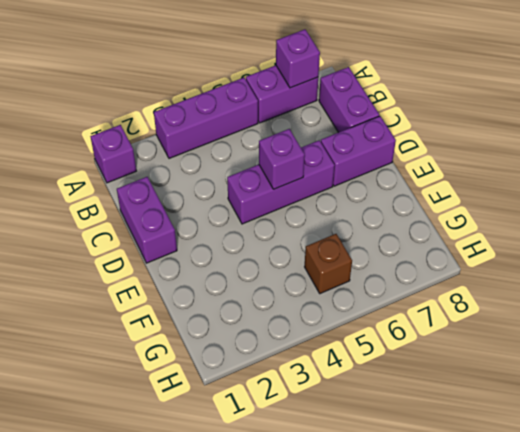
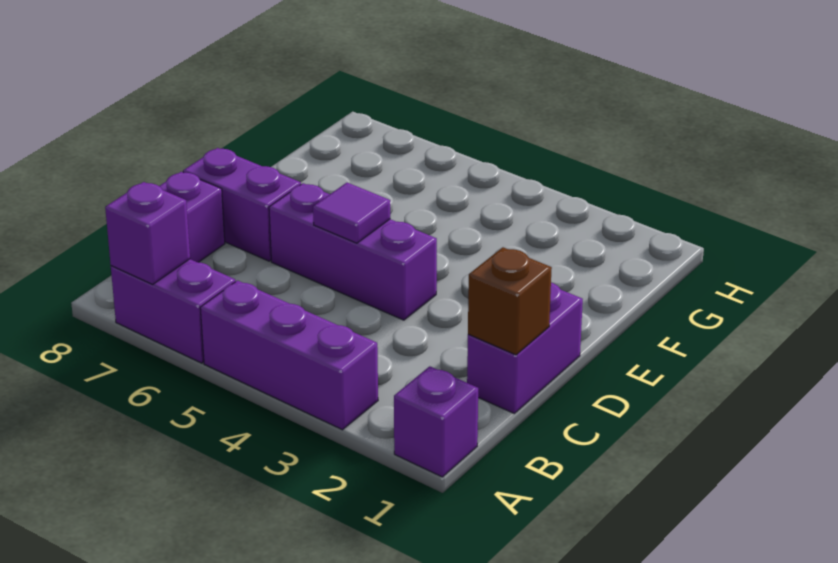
purple brick D5 level 2 -> purple tile D5 level 2
brown brick G5 level 1 -> brown brick C1 level 2

